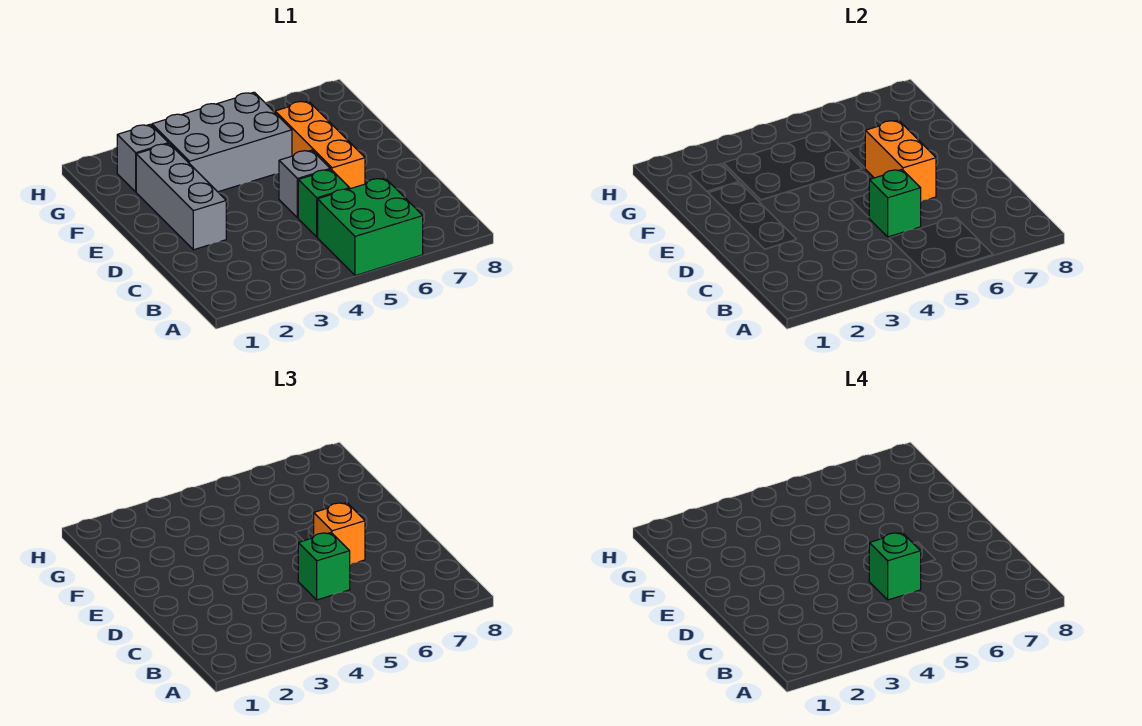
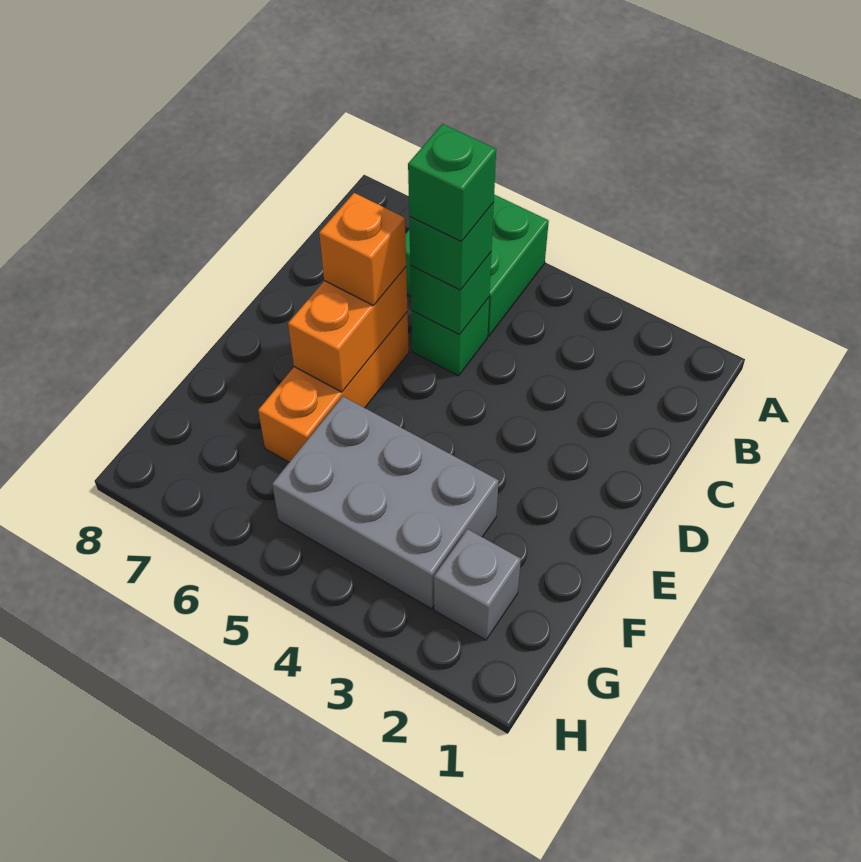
grey brick D2:F2 level 1 -> none
grey brick D5 level 1 -> none

